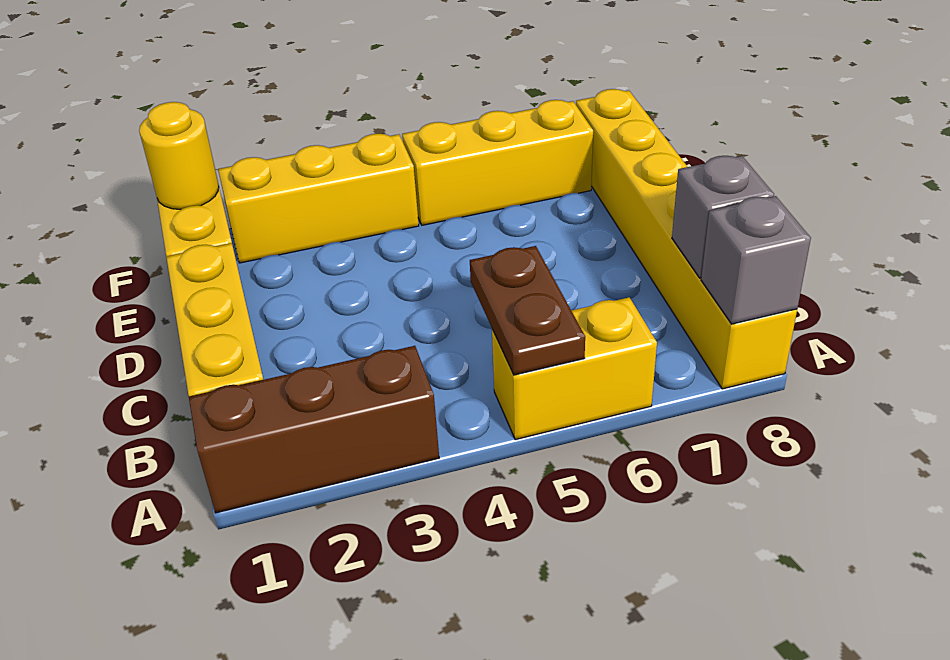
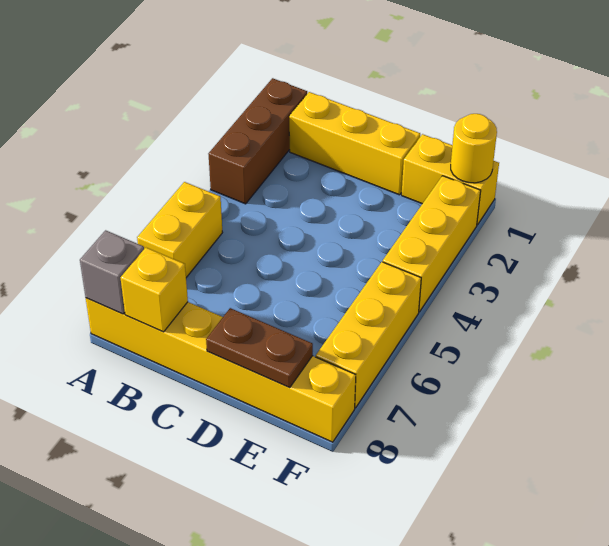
brown plate A5:B5 level 2 -> brown plate D8:E8 level 2
grey brick B8 level 2 -> yellow brick B8 level 2

